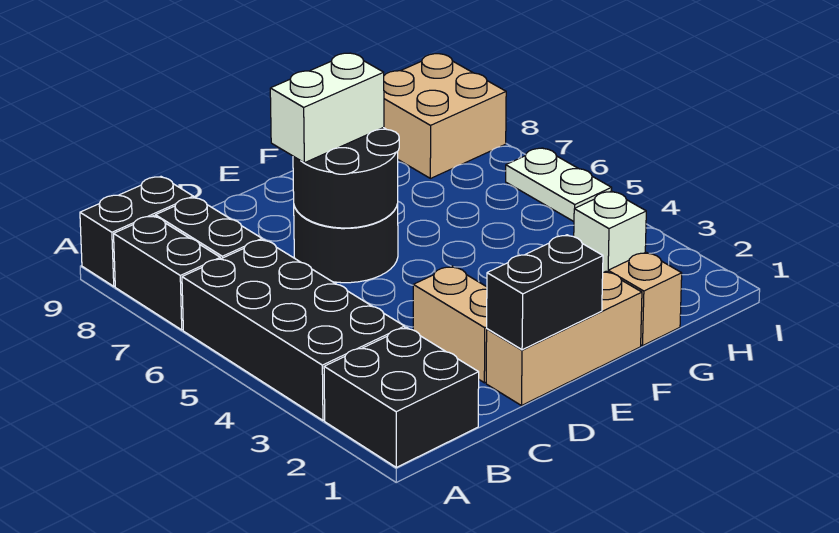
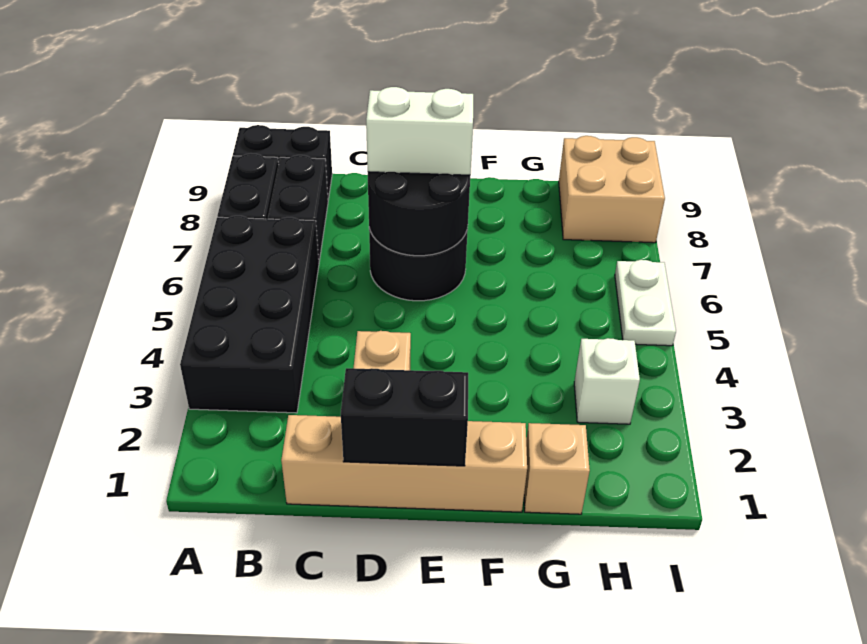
black brick A1:B2 level 1 -> none
tan brick D1:F1 level 1 -> tan brick C1:F1 level 1

